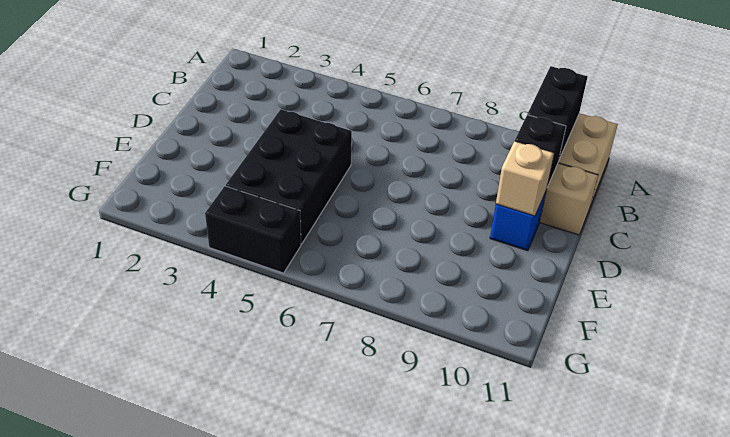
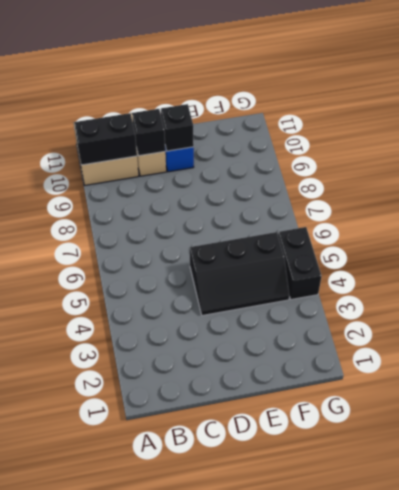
black brick D4:F5 level 1 -> black slope D4:F5 level 1 top 5
tan brick D10 level 2 -> black brick D10 level 2

